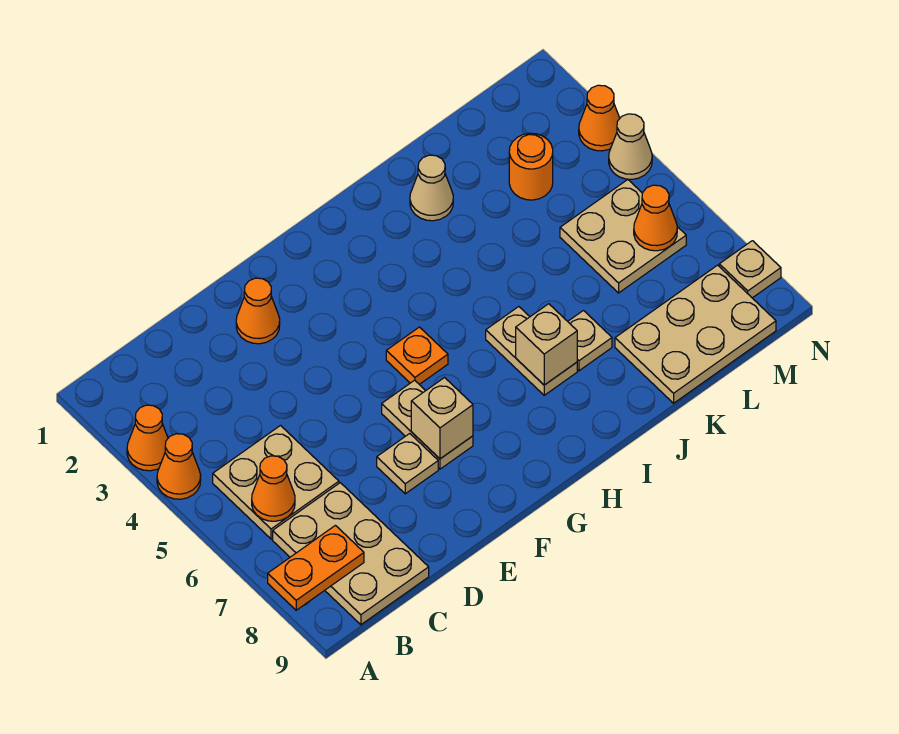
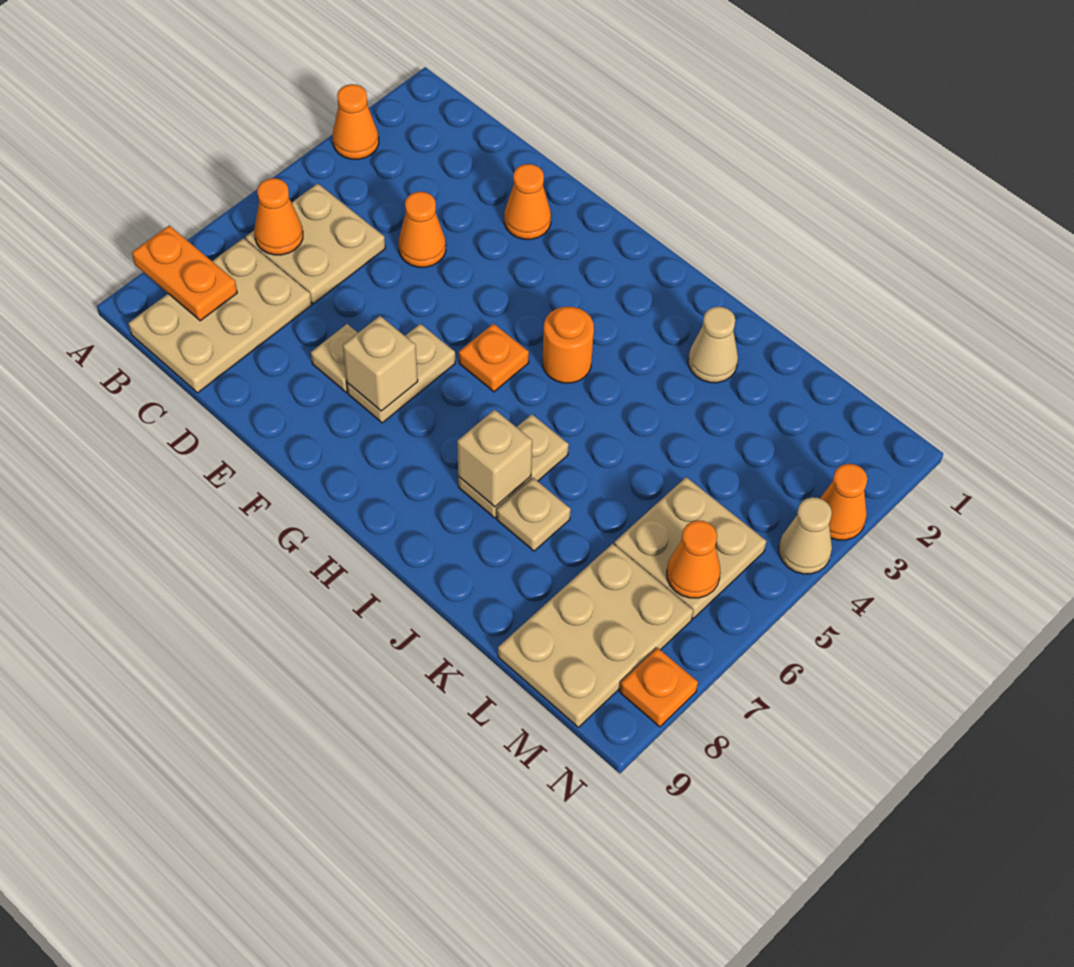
orange cone A4 level 1 -> orange cone D4 level 1
tan plate K8:M9 level 1 -> tan plate L7:M9 level 1
orange round brick L3 level 1 -> orange round brick H4 level 1
tan plate N8 level 1 -> orange plate N8 level 1

